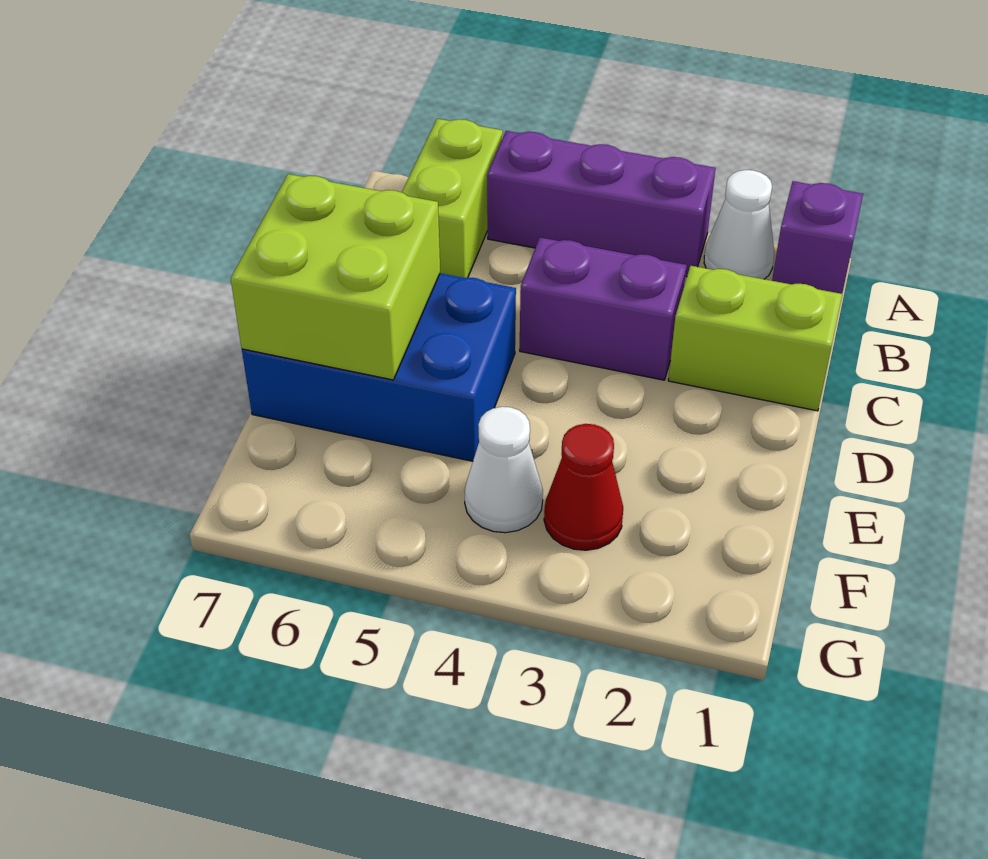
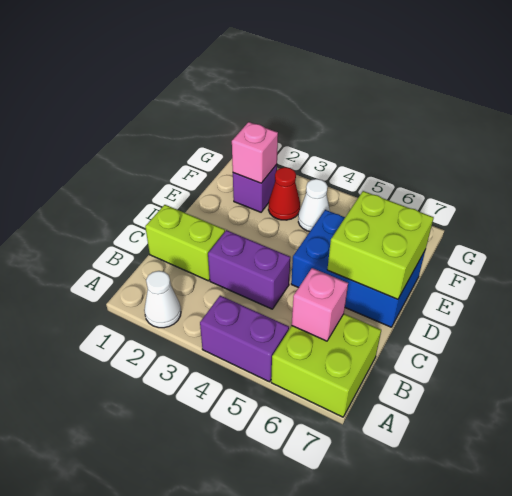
purple brick A1 level 1 -> purple brick F2 level 1
purple brick A3:A5 level 1 -> purple brick A4:A5 level 1
lime brick A6:B6 level 1 -> lime brick A6:B7 level 1
none -> pink brick B6 level 2
none -> pink brick F2 level 2

